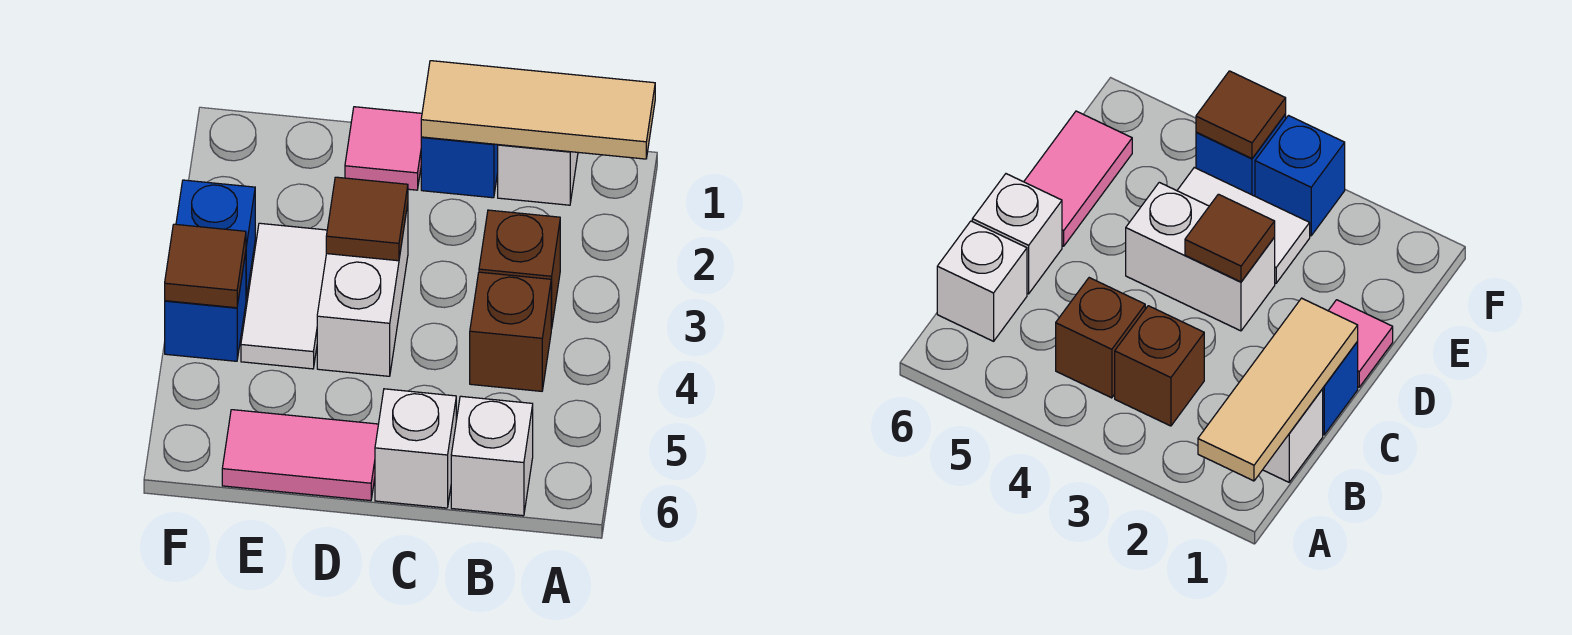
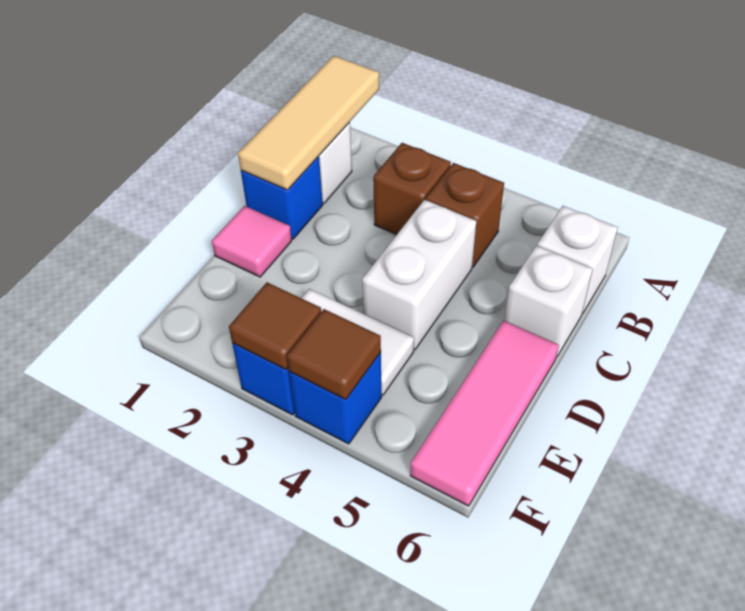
white brick D3:D4 level 1 -> white brick C4:D4 level 1
brown tile D3 level 2 -> brown tile F3 level 2
pink tile D6:E6 level 1 -> pink tile D6:F6 level 1

